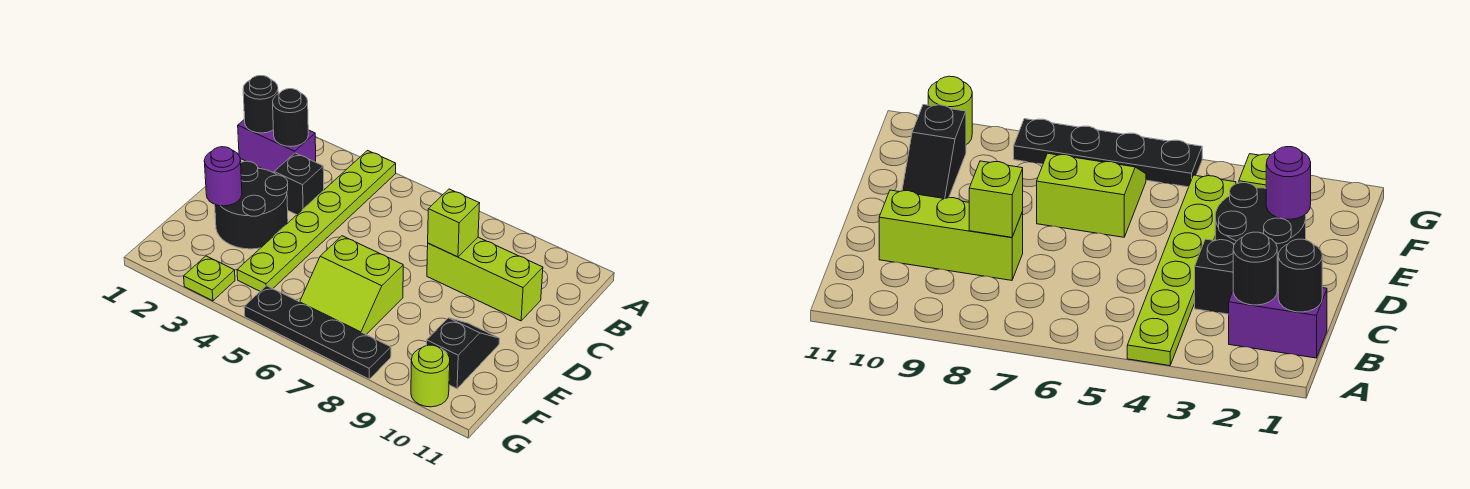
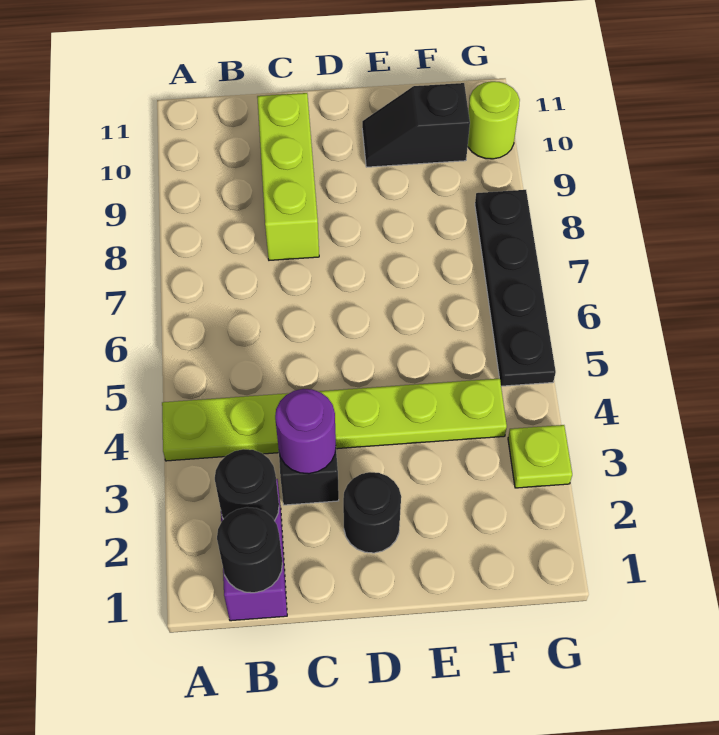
lime brick C8 level 2 -> none
black round brick D2:E3 level 1 -> black round brick D2 level 1
purple round brick E2 level 2 -> purple round brick C3 level 2
lime slope E6:F7 level 1 top E -> none

